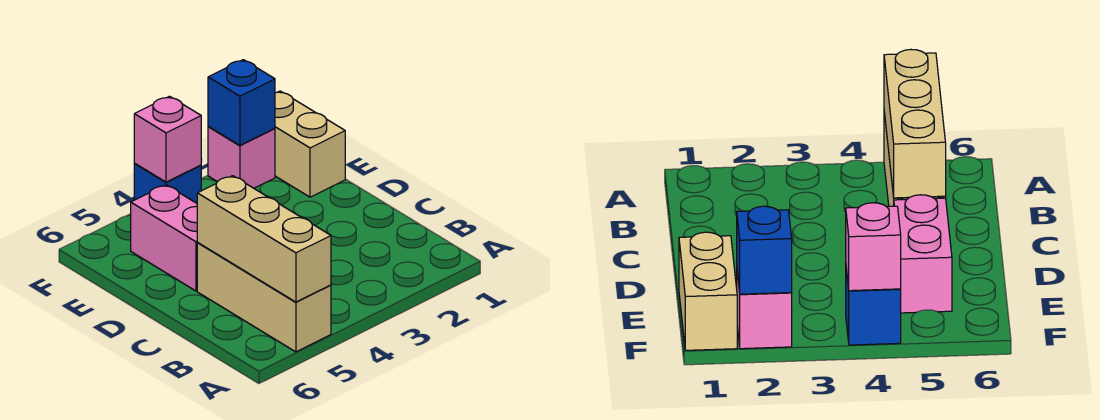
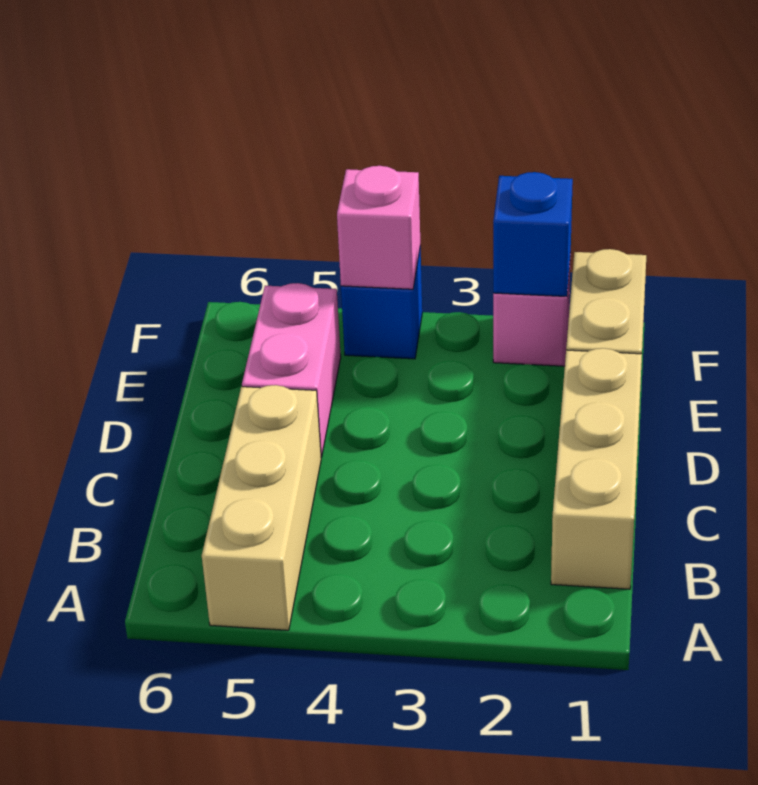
tan brick A5:C5 level 2 -> tan brick B1:D1 level 1

